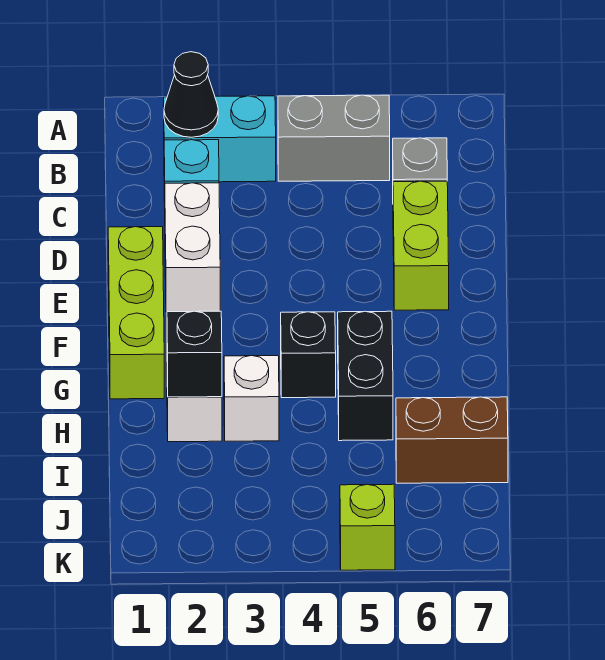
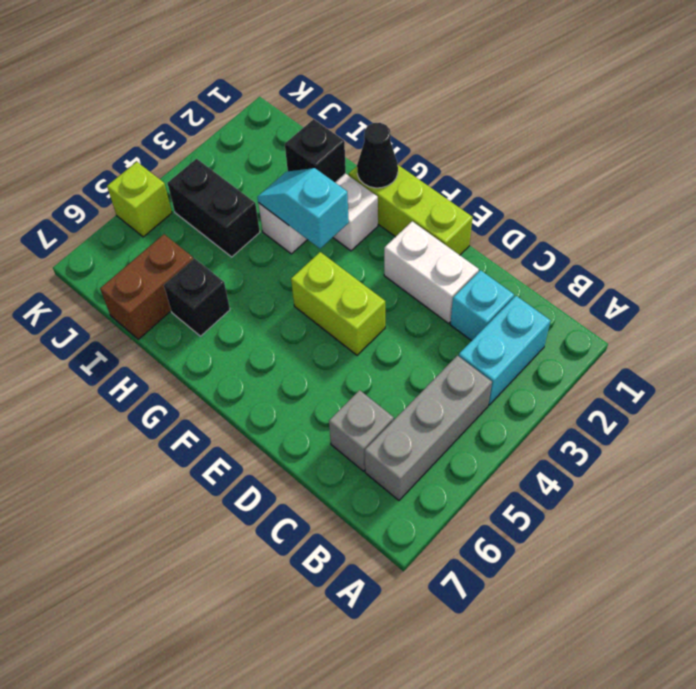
black cone B2 level 2 -> black cone G1 level 2
grey brick B4:B5 level 1 -> grey brick B4:B6 level 1
lime brick D6:E6 level 1 -> lime brick E4:F4 level 1
none -> cyan slope G3:H3 level 2 top G
black brick G4 level 1 -> black brick H6 level 1
black brick G5:H5 level 1 -> black brick I4:J4 level 1

